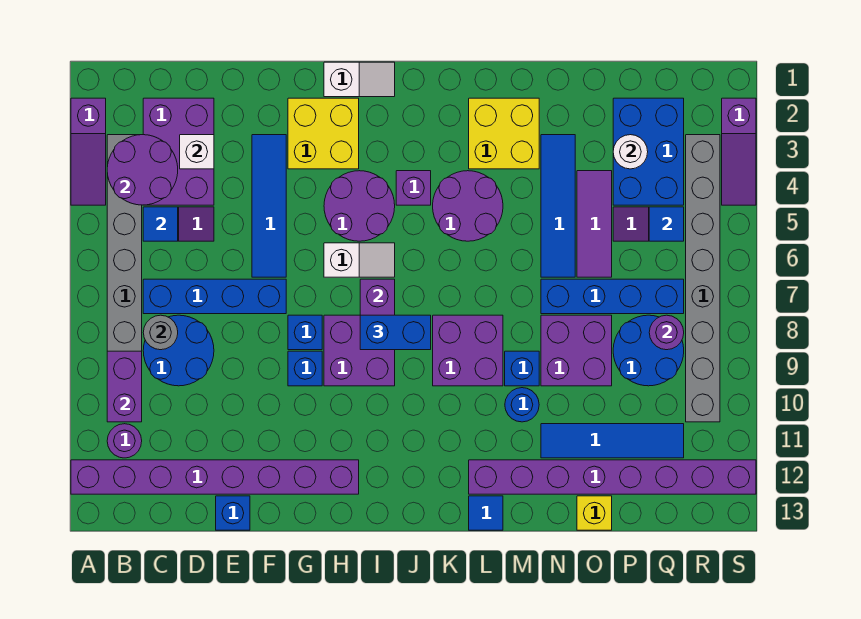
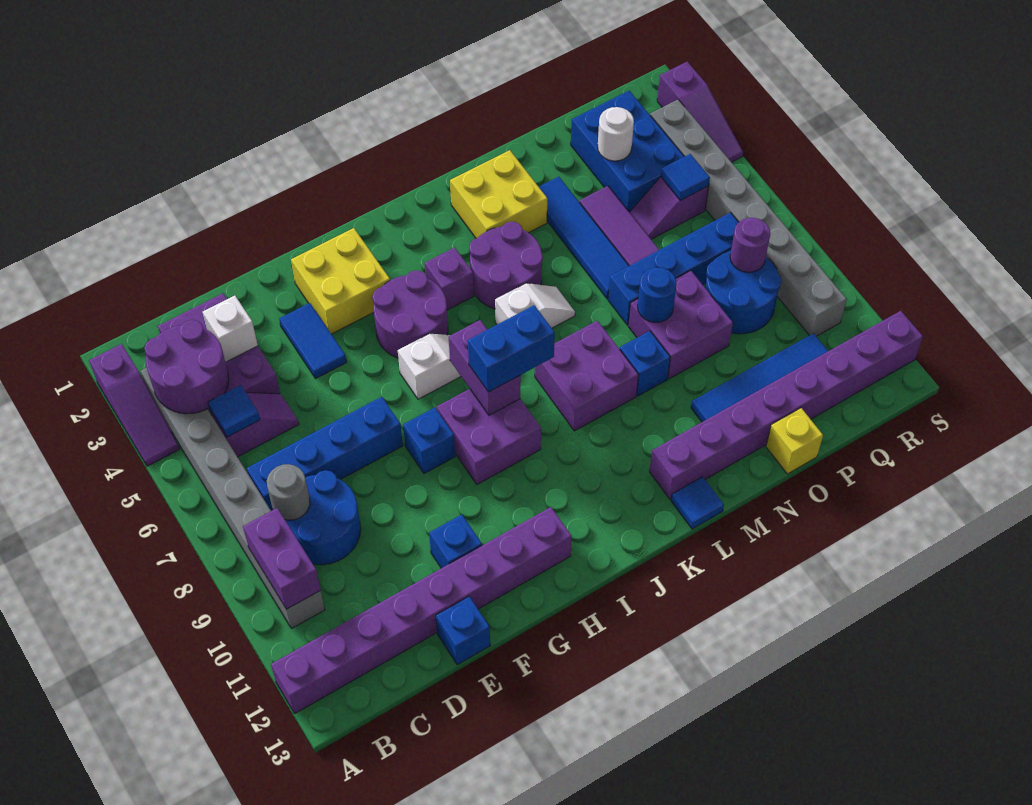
purple round brick B11 level 1 -> none
blue tile F3:F6 level 1 -> blue tile F3:F4 level 1
blue brick G9 level 1 -> blue brick F11 level 1
white slope H1:I1 level 1 top H -> white slope K6:L6 level 1 top K
blue round brick M10 level 1 -> blue round brick N8 level 2

